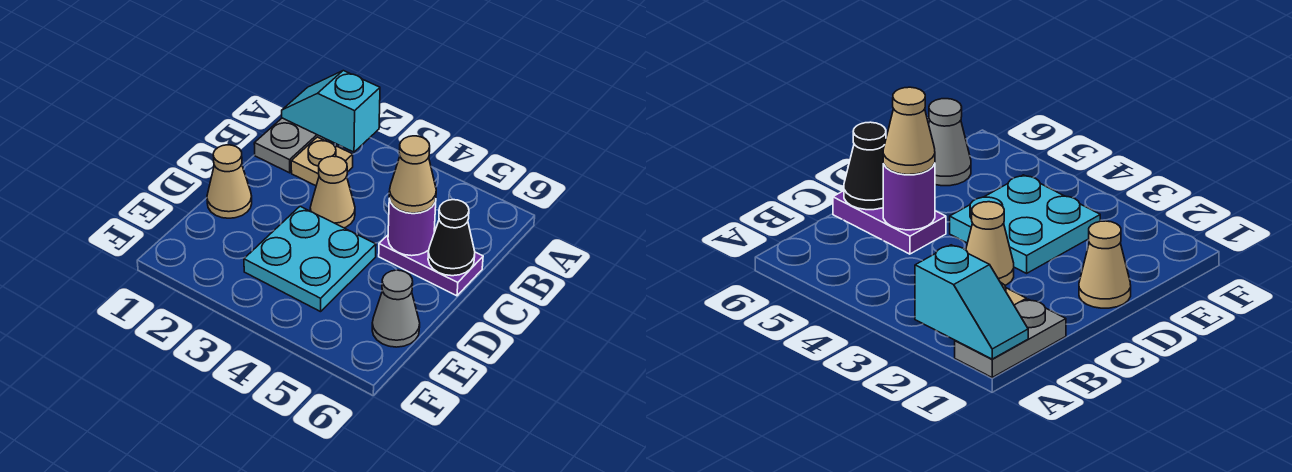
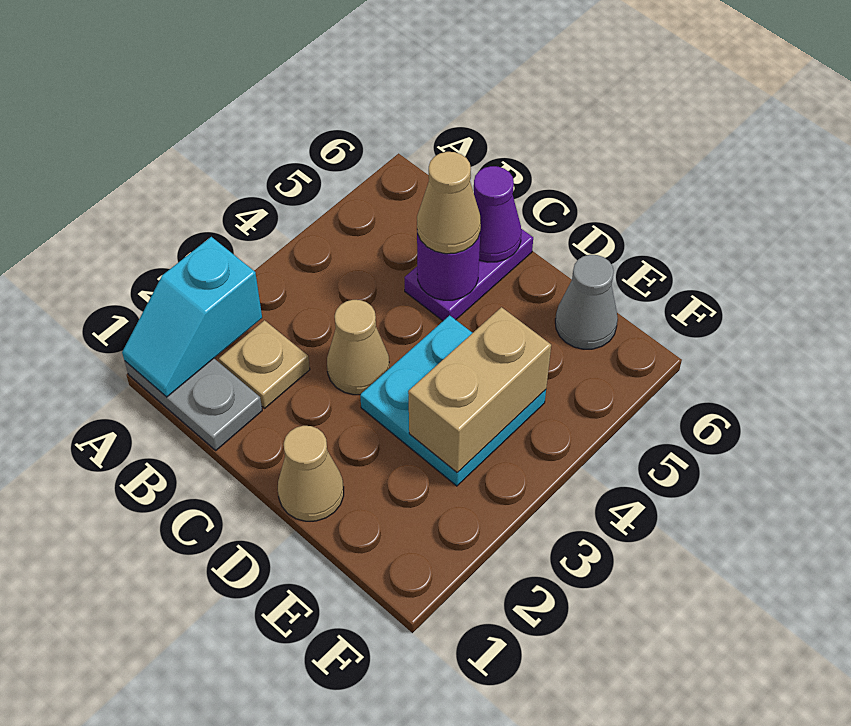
black cone C6 level 2 -> purple cone C6 level 2
none -> tan brick E3:E4 level 2

